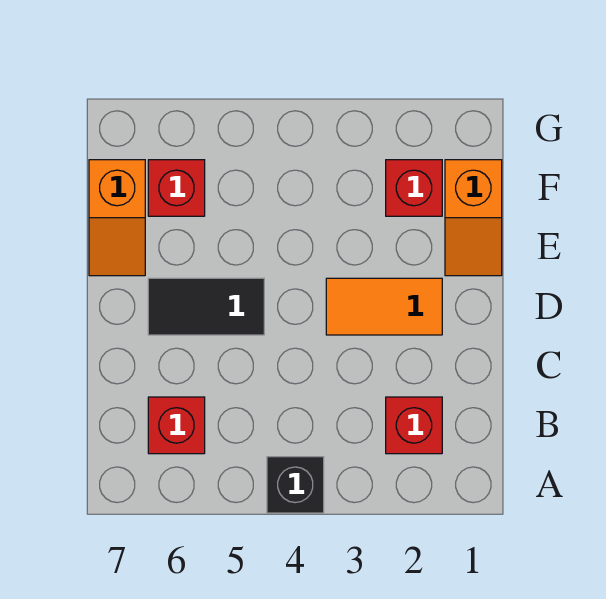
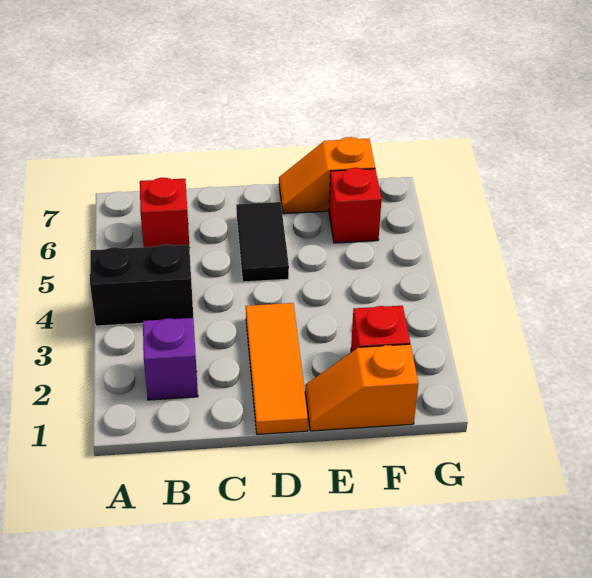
black brick A4 level 1 -> black brick A4:B4 level 1
red brick B2 level 1 -> purple brick B2 level 1
orange tile D2:D3 level 1 -> orange tile D1:D3 level 1

